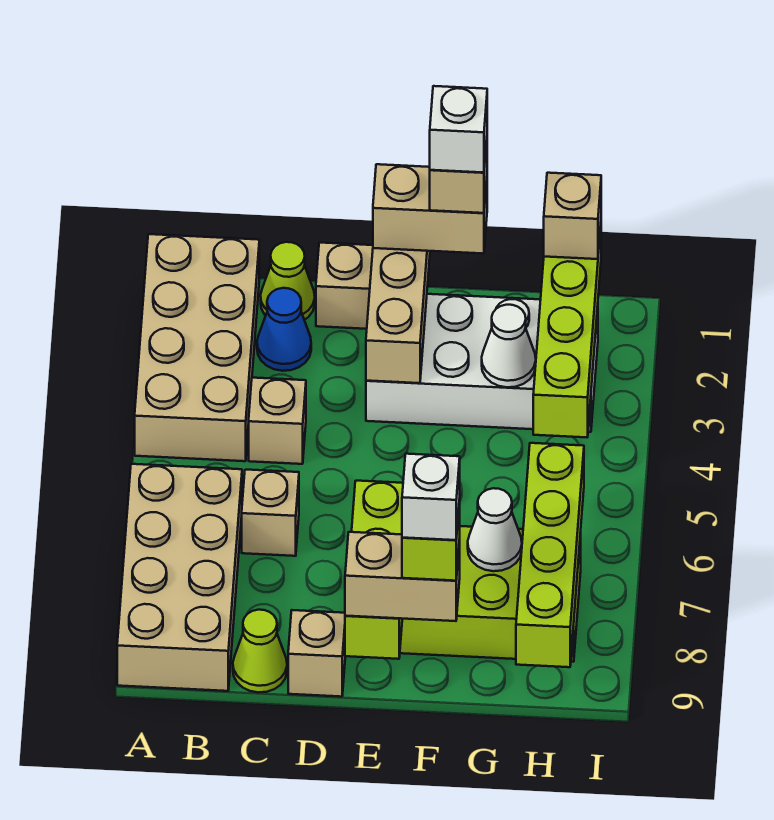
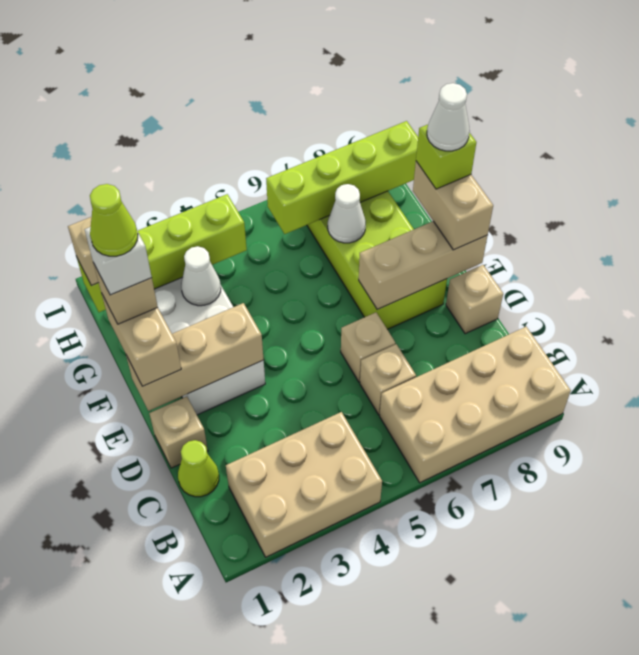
tan brick A1:B4 level 1 -> tan brick A2:B4 level 1
blue cone C2 level 1 -> none
tan brick C4 level 1 -> tan brick D6 level 1
lime cone C9 level 1 -> lime cone F1 level 6
lime brick E7:E9 level 2 -> tan brick E7:E9 level 2
white brick F9 level 5 -> white cone F9 level 5

